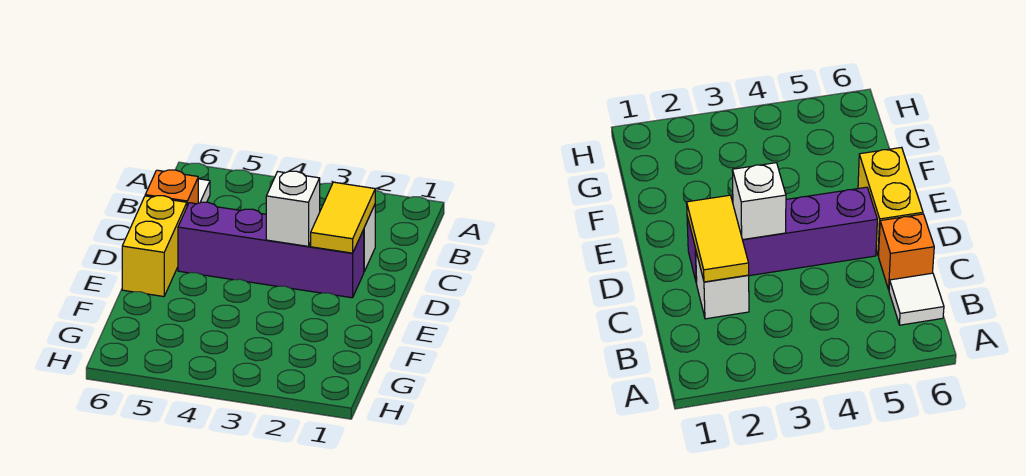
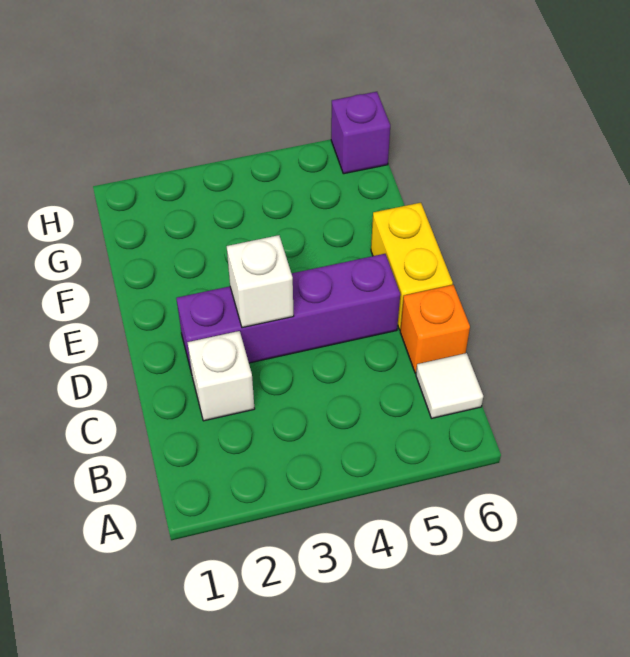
yellow tile C2:D2 level 2 -> none
none -> purple brick H6 level 1

